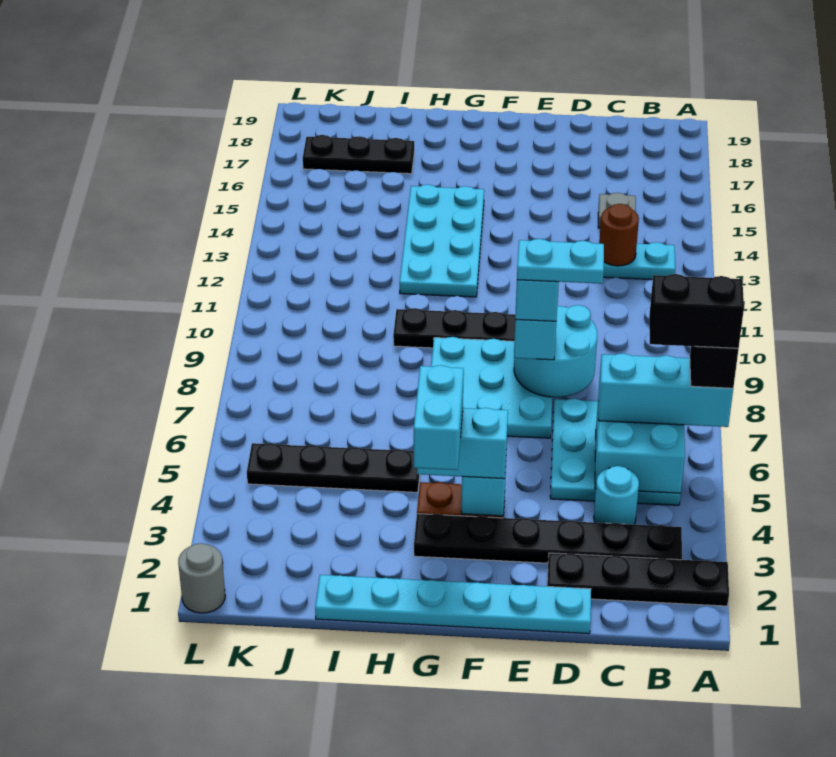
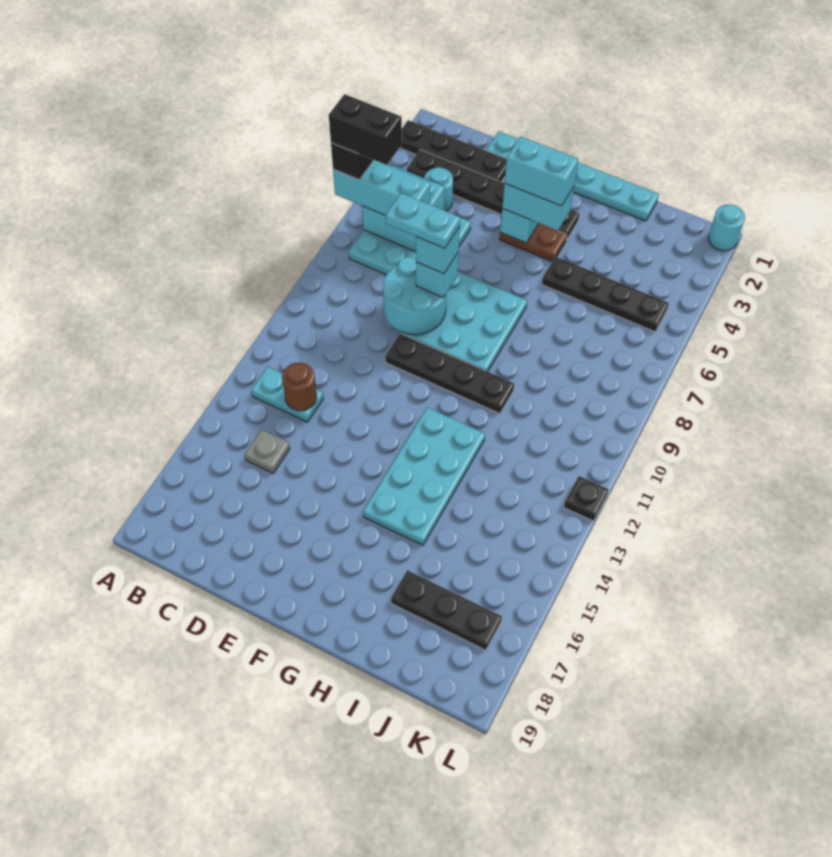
cyan brick G3:G4 level 4 -> cyan brick F4:G4 level 4
grey round brick L1 level 1 -> cyan round brick L1 level 1
none -> black plate L12 level 1

